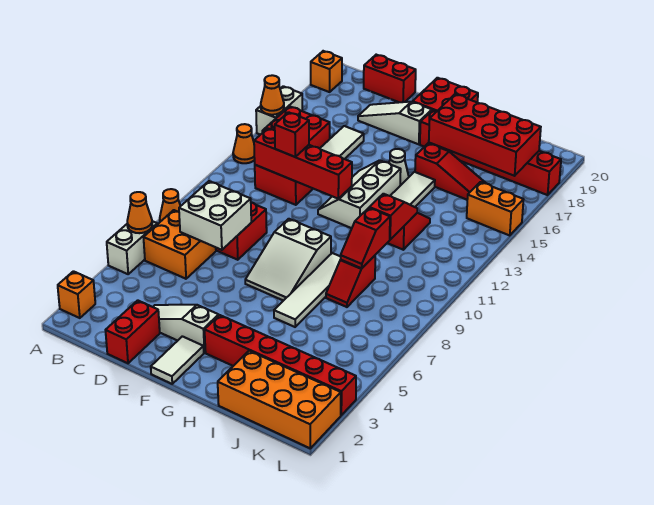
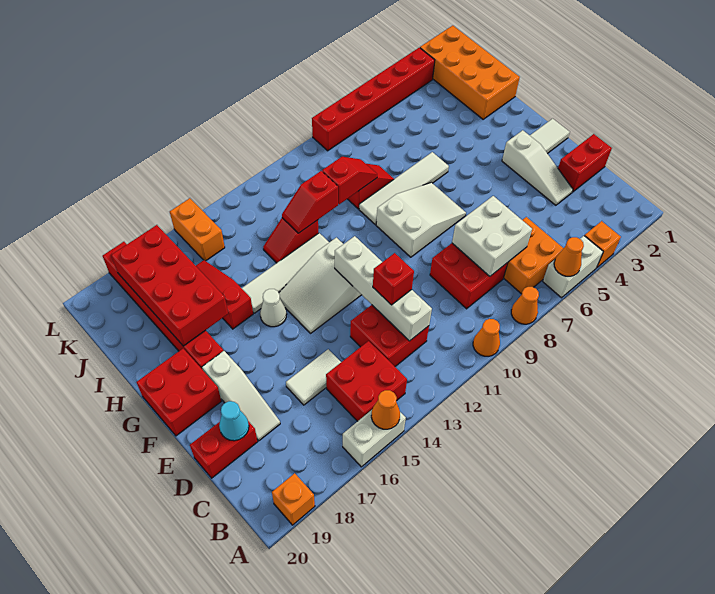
orange brick A2 level 1 -> orange brick A4 level 1
orange cone A13 level 1 -> orange cone A10 level 1
red brick C12:F12 level 2 -> white brick C12:F12 level 2
red brick C20:D20 level 1 -> red brick D19:D20 level 1
none -> cyan cone D19 level 2
white slope F12:G14 level 1 top G -> white slope F12:G14 level 1 top 12
red brick G3:L3 level 1 -> red brick L3:L8 level 1

